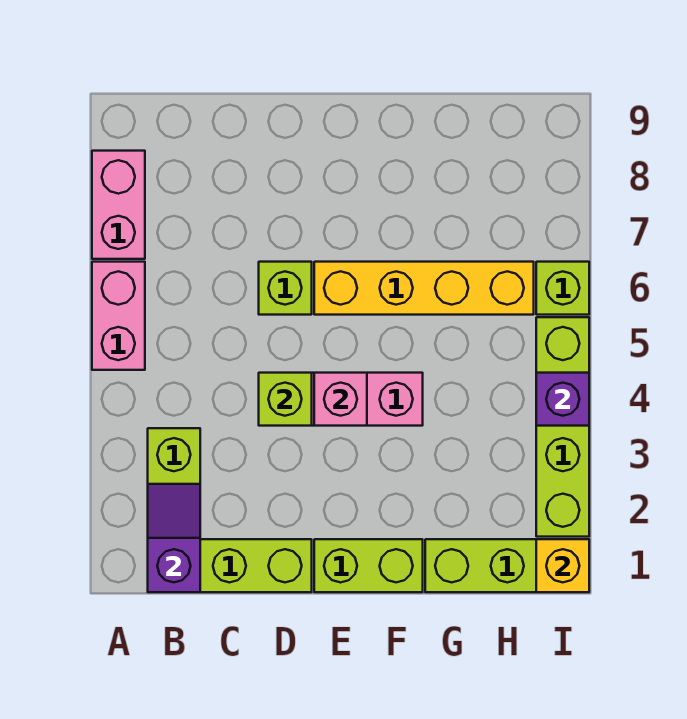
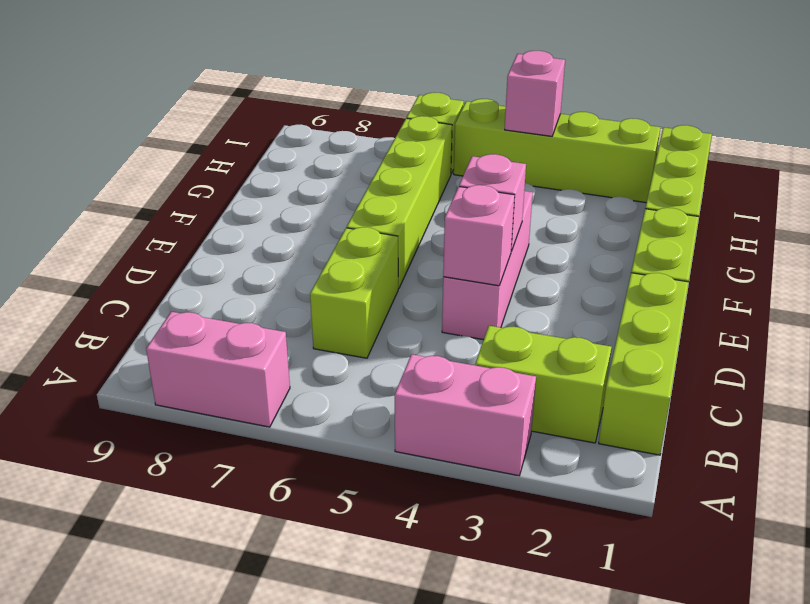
pink brick A5:A6 level 1 -> pink brick A3:A4 level 1
purple slope B1:B2 level 2 top 1 -> none
lime brick D4 level 2 -> pink brick D4 level 2
lime brick D6 level 1 -> lime brick C6:D6 level 1
yellow brick E6:H6 level 1 -> lime brick E6:H6 level 1
yellow brick I1 level 2 -> none
purple brick I4 level 2 -> pink brick I4 level 2

